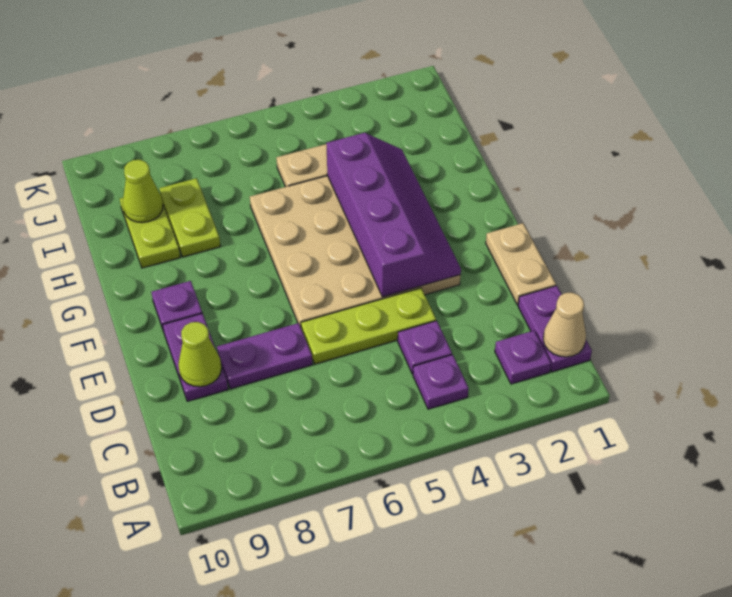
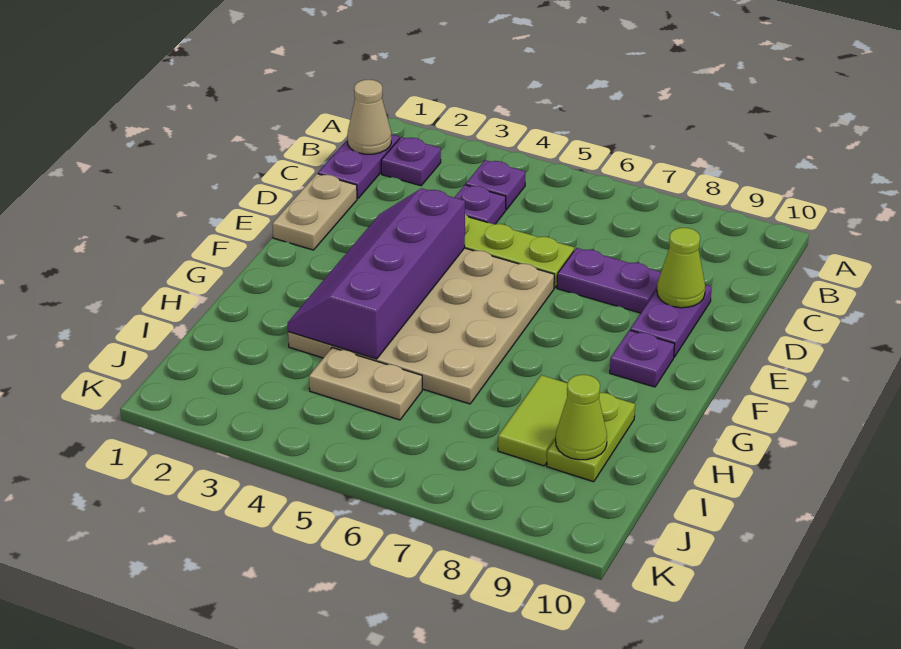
lime plate H8:I8 level 1 -> lime tile H8:I8 level 1

